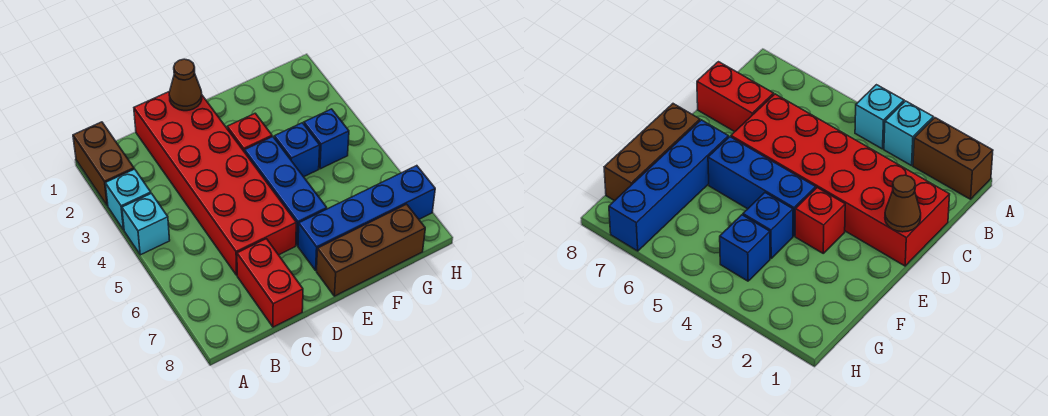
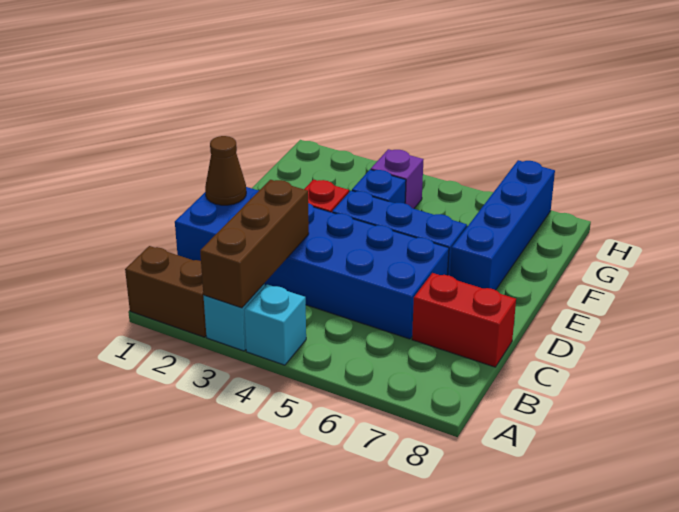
red brick C1:D6 level 1 -> blue brick C1:D6 level 1
brown brick E8:G8 level 1 -> brown brick A3:C3 level 2
blue brick G4 level 1 -> purple brick G4 level 1

